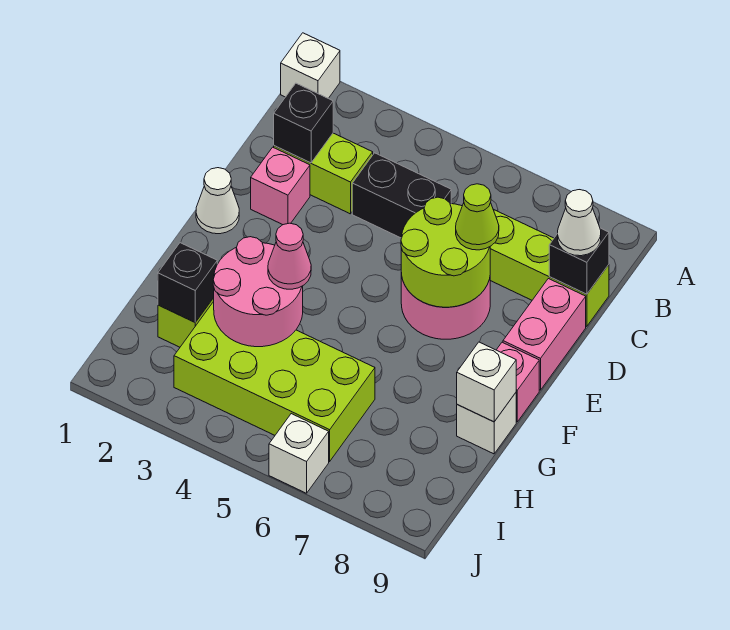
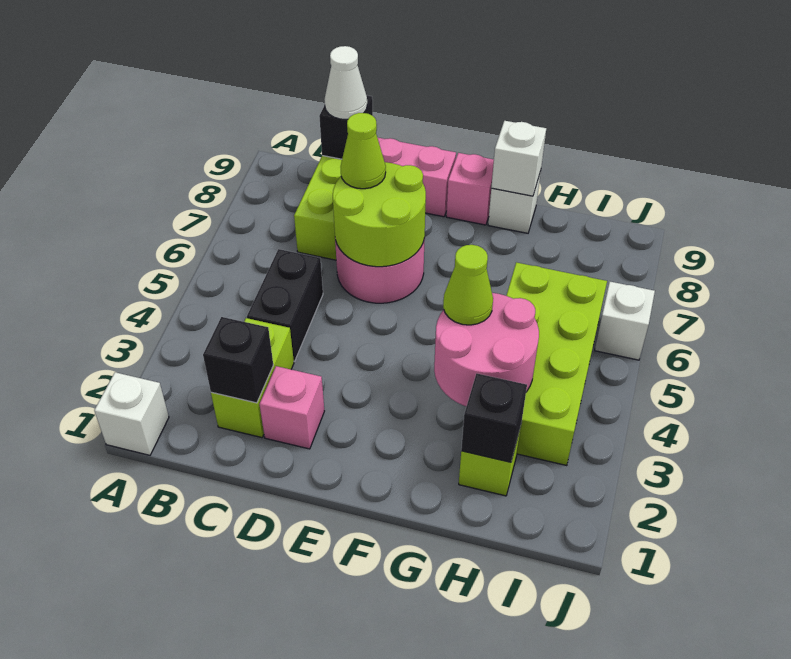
white cone E1 level 1 -> none
pink cone G4 level 3 -> lime cone G4 level 3

